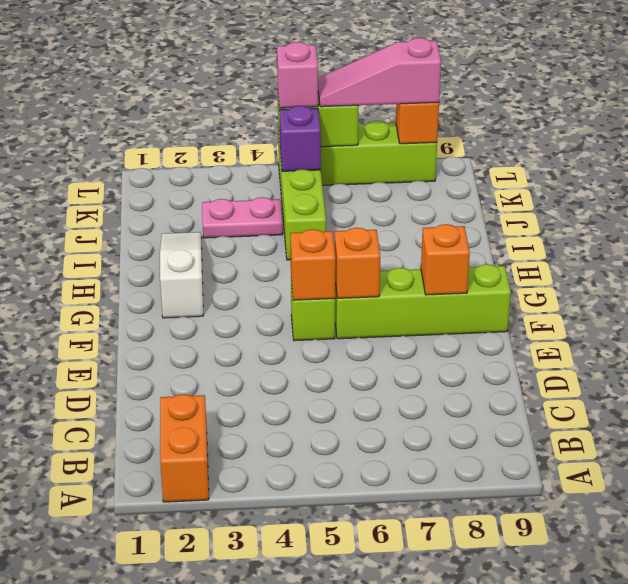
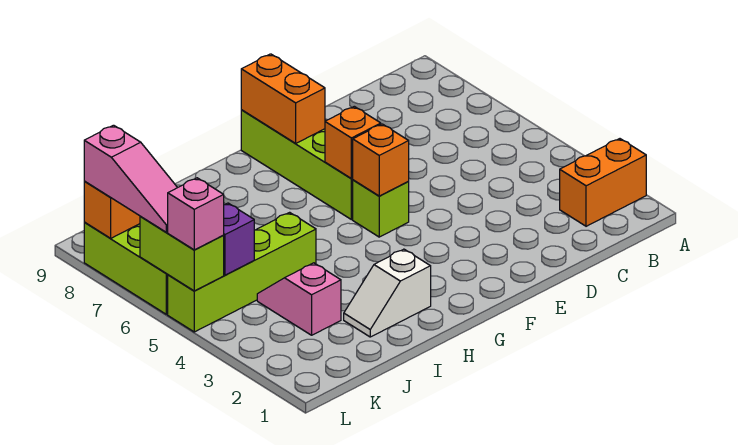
orange brick F8 level 2 -> orange brick F8:F9 level 2
white slope G2:I2 level 1 top G -> white slope H2:I2 level 1 top H
pink plate J3:J4 level 1 -> pink slope J3:J4 level 1 top 3

